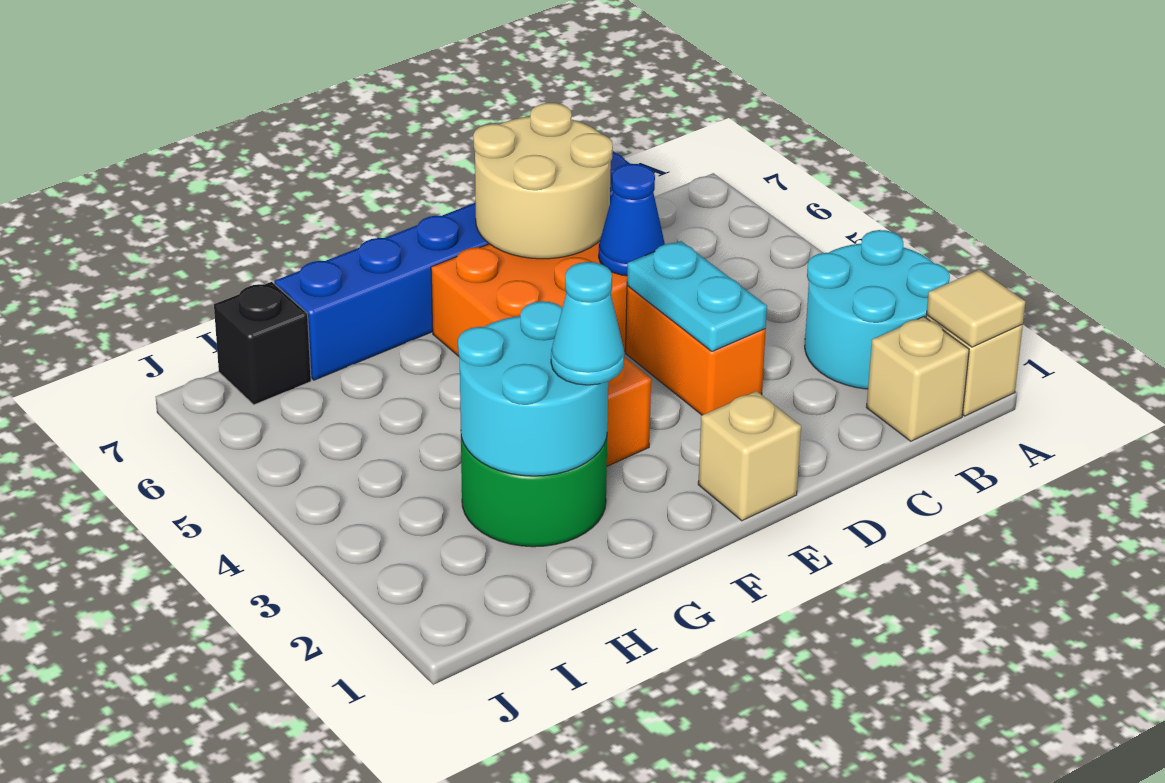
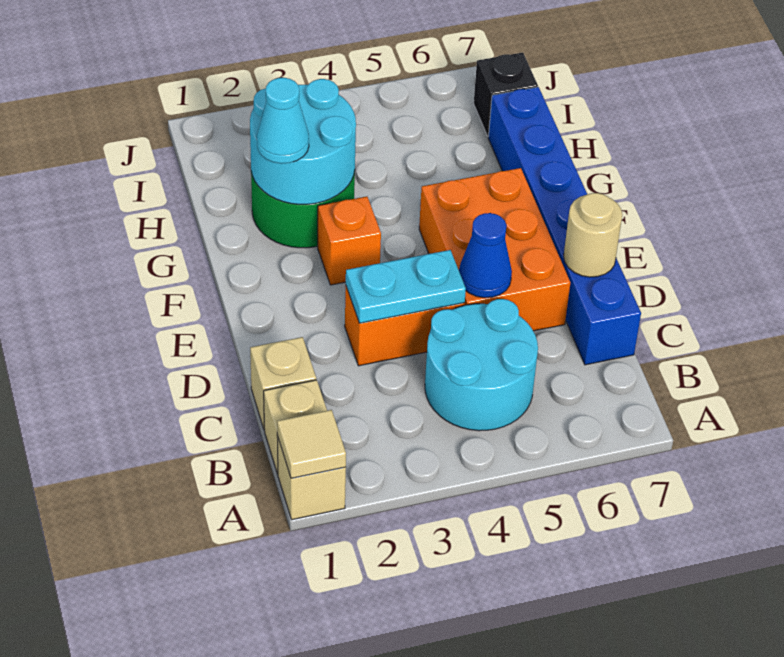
cyan round brick A2:B3 level 1 -> cyan round brick B4:C5 level 1
tan round brick D6:E7 level 2 -> tan round brick D7 level 2
tan brick E1 level 1 -> tan brick C1 level 1

